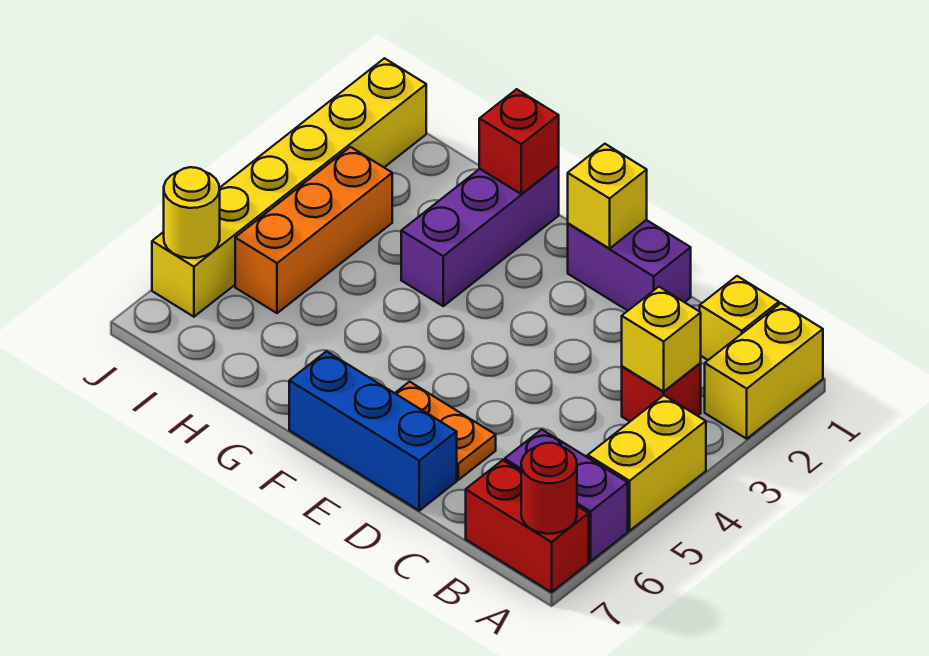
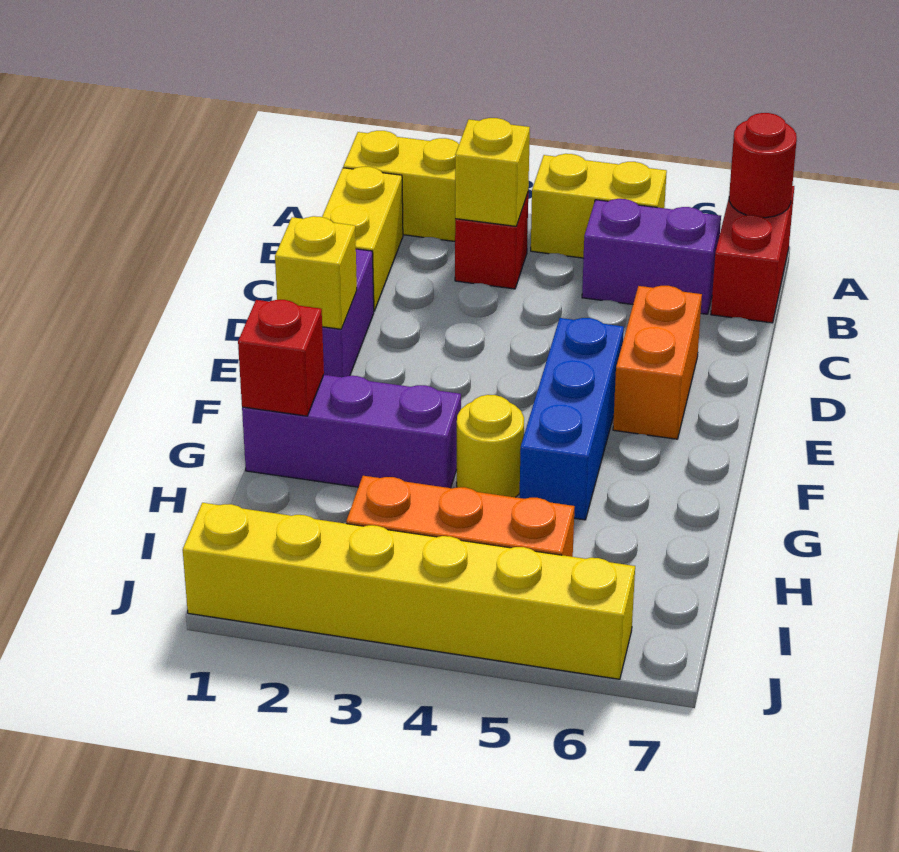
purple brick A6:B6 level 1 -> purple brick B5:B6 level 1
yellow brick B1 level 1 -> yellow brick B1:C1 level 1
orange plate D6:E6 level 1 -> orange brick D6:E6 level 1
blue brick D7:F7 level 1 -> blue brick E5:G5 level 1
yellow round brick J6 level 2 -> yellow round brick G4 level 1

